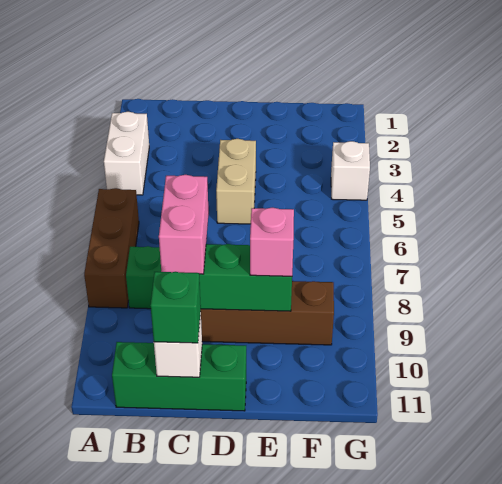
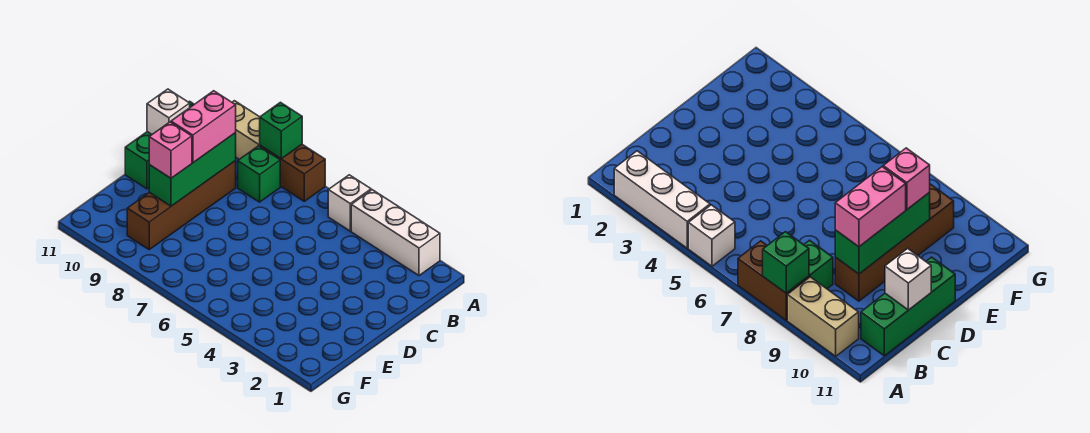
white brick A3:A4 level 1 -> white brick A2:A4 level 1
brown brick A6:A8 level 1 -> brown brick A7:A8 level 1
pink brick C8:C9 level 3 -> pink brick C9:D9 level 3
green brick C11 level 3 -> green brick A8 level 2
tan brick D4:D5 level 1 -> tan brick A9:A10 level 1
white brick G4 level 1 -> white brick A5 level 1

